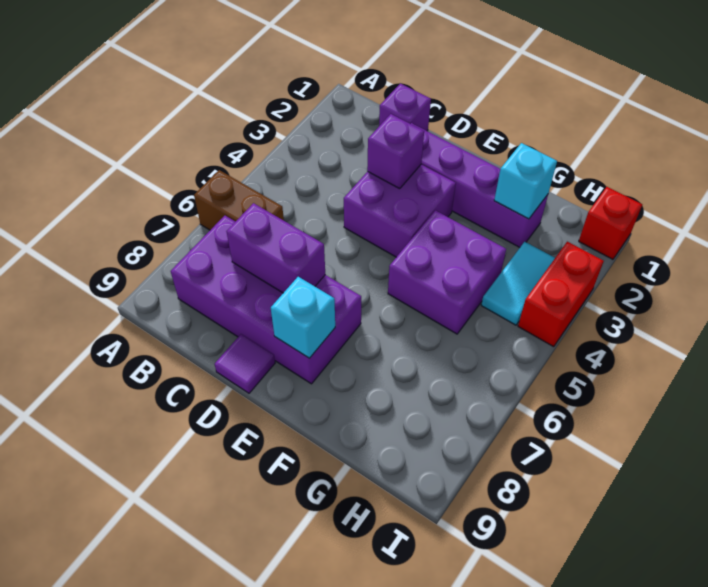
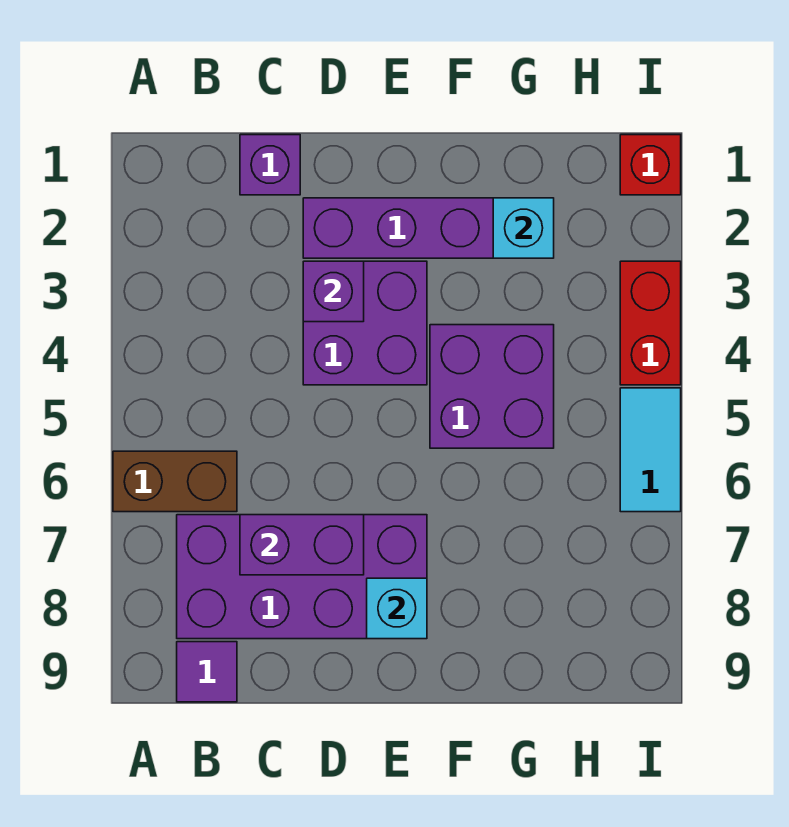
purple tile D9 level 1 -> purple tile B9 level 1
cyan tile H3:H4 level 1 -> cyan tile I5:I6 level 1

